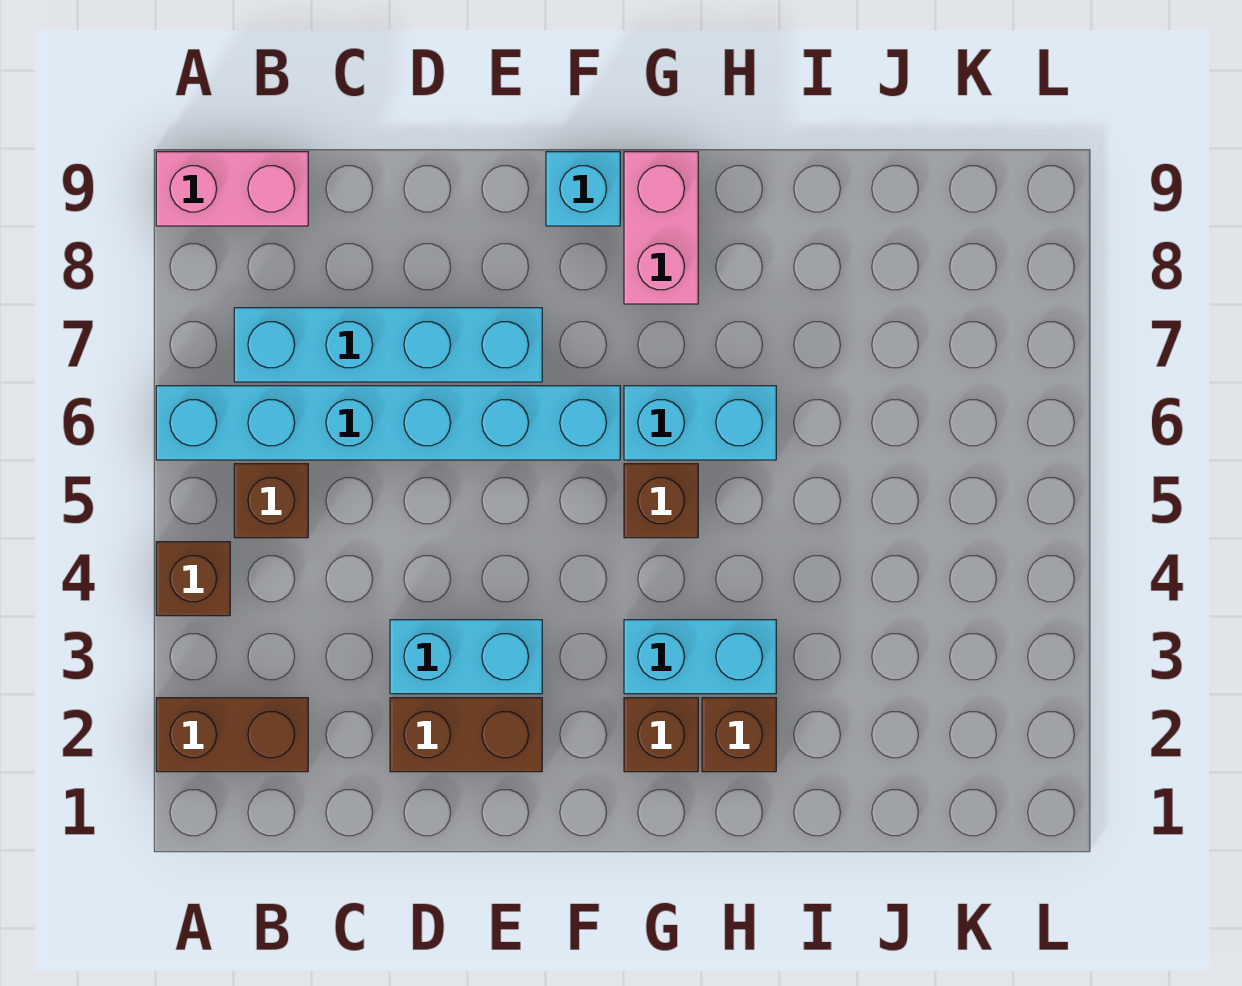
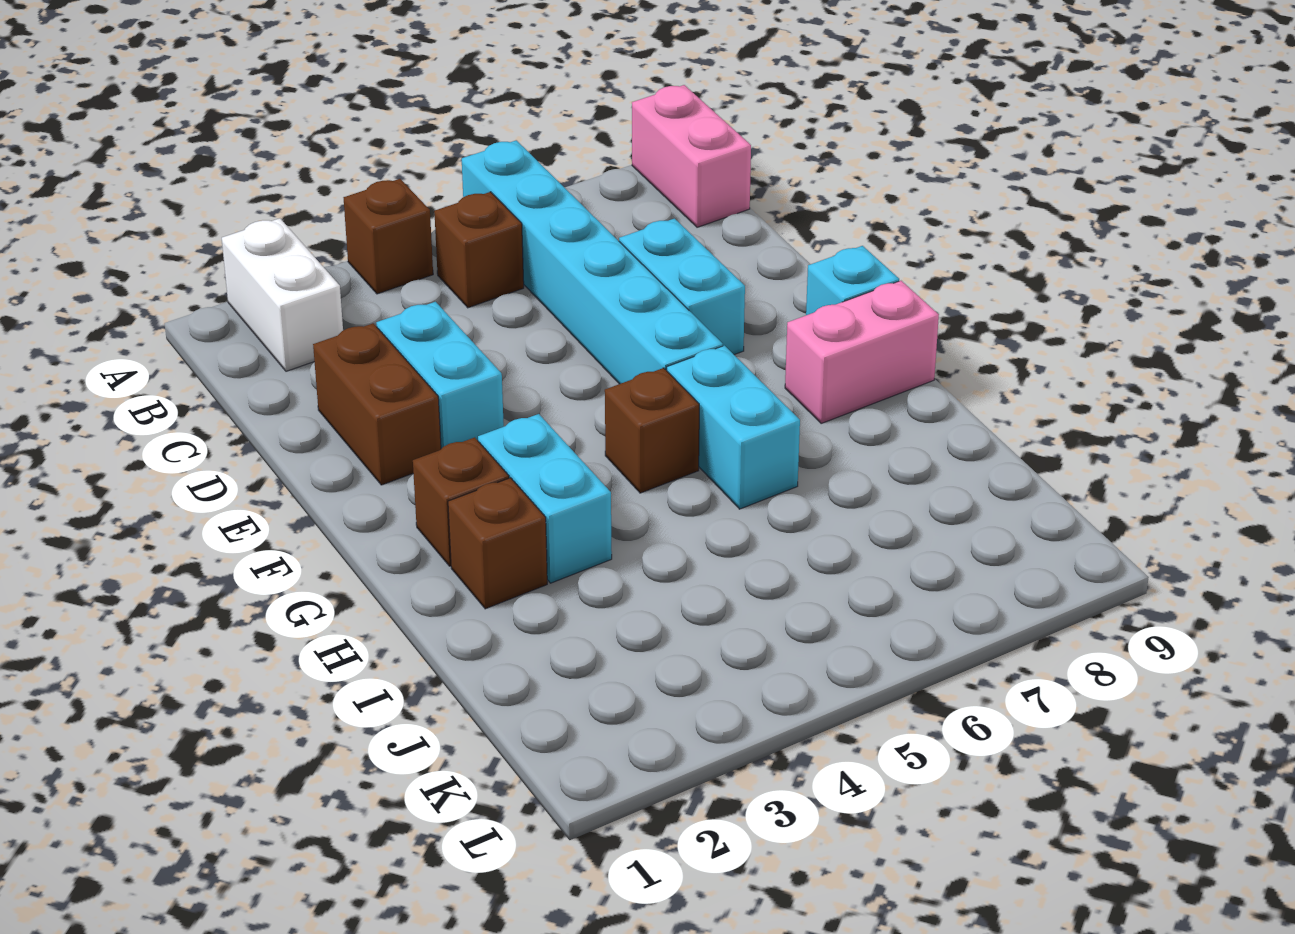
brown brick A2:B2 level 1 -> white brick A2:B2 level 1
cyan brick B7:E7 level 1 -> cyan brick D7:E7 level 1

